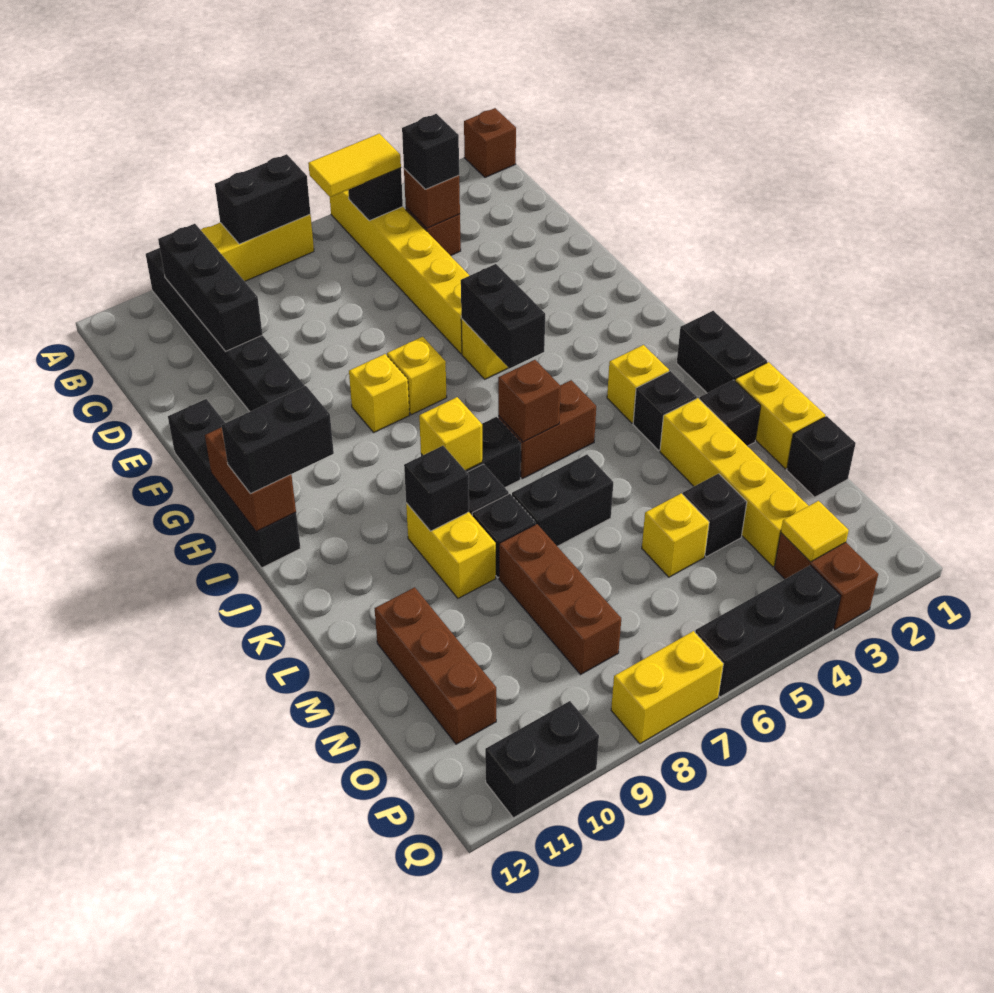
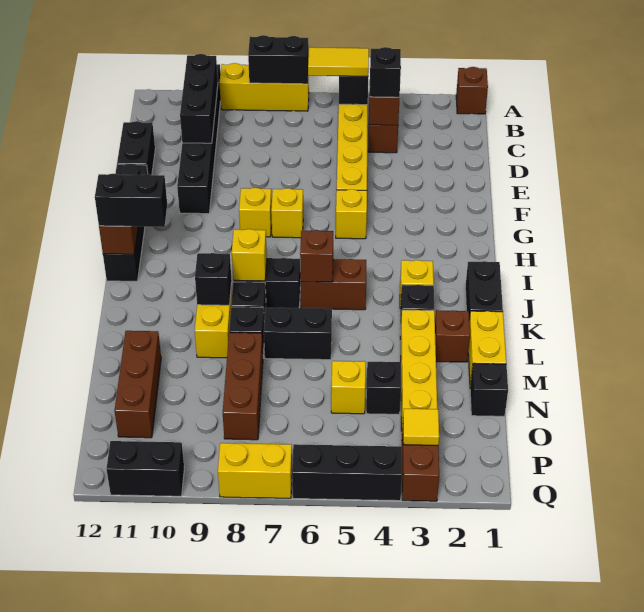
black brick G5:H5 level 2 -> black brick D12:E12 level 1
black brick L2 level 1 -> brown brick L2 level 1

